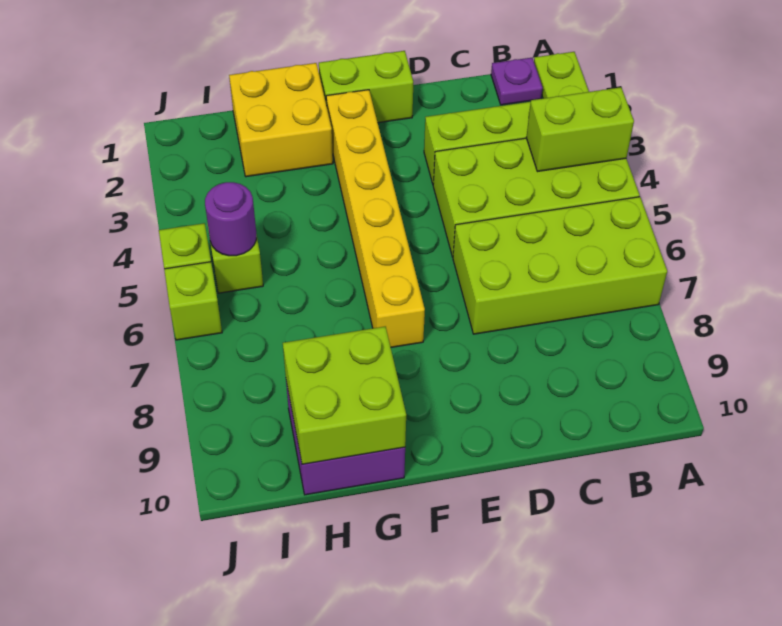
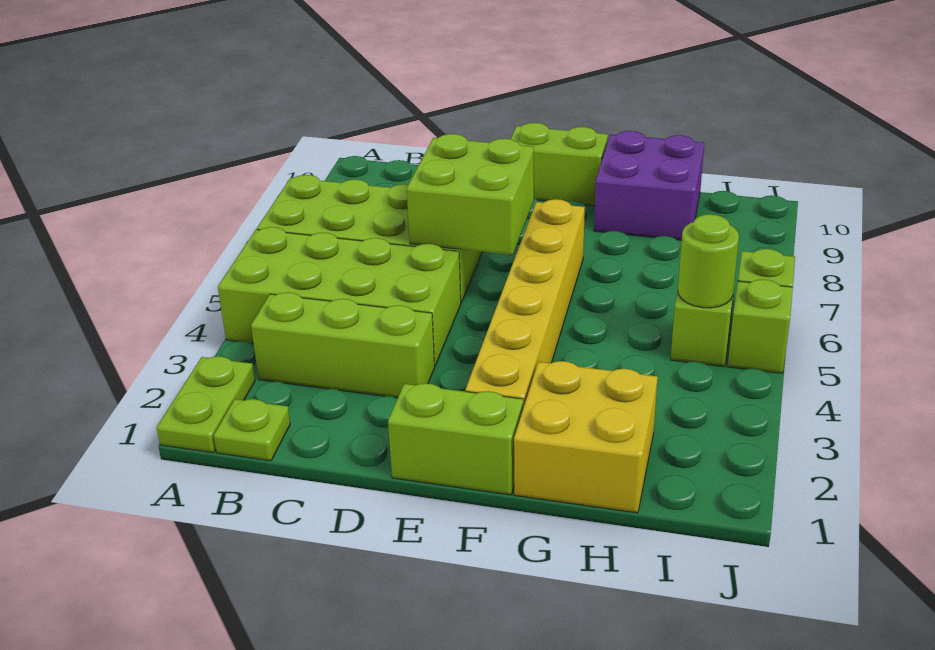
lime brick A4:B4 level 2 -> lime brick E10:F10 level 1
purple plate B1 level 1 -> lime plate B1 level 1
lime brick G9:H10 level 2 -> lime brick D6:E7 level 2
purple round brick I5 level 2 -> lime round brick I5 level 2

